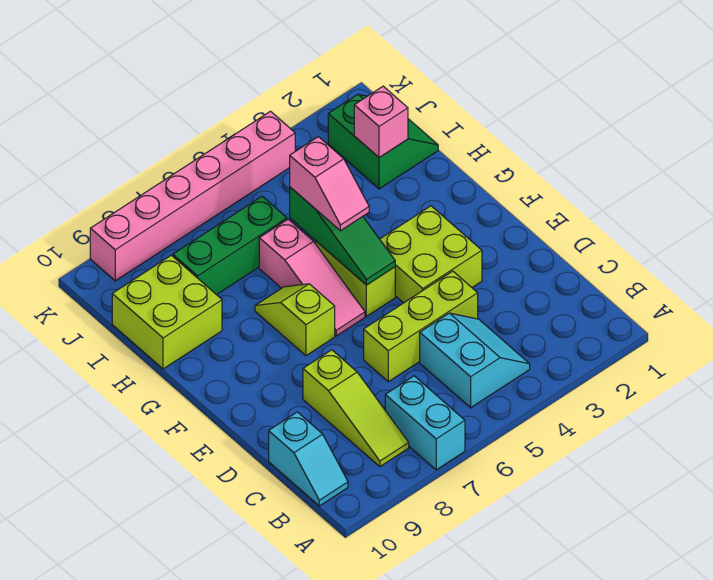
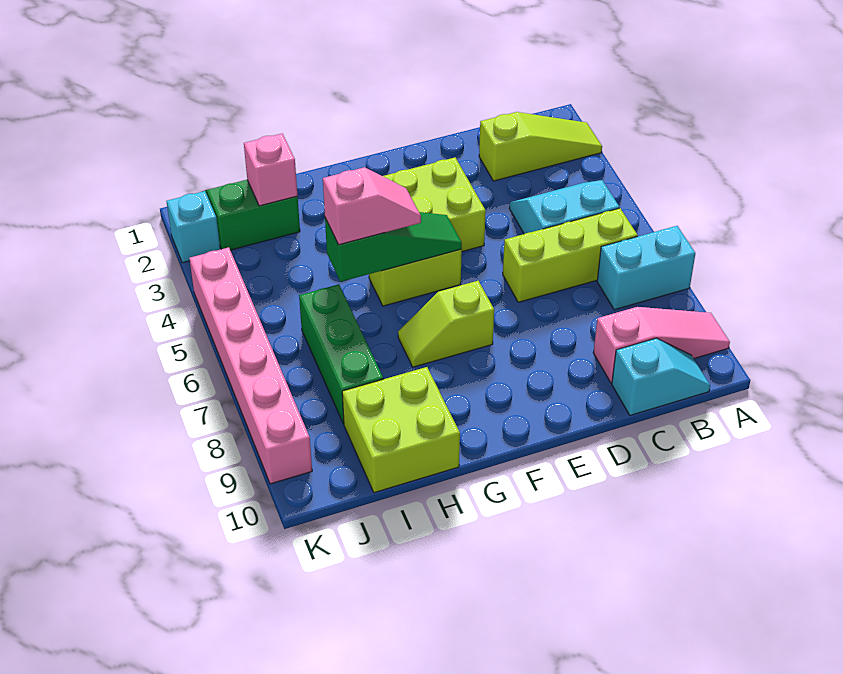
lime slope B8:D8 level 1 top D -> lime slope A2:C2 level 1 top C
lime brick D4:D6 level 1 -> lime brick B6:D6 level 1
pink slope F6:H6 level 1 top H -> pink slope A9:C9 level 1 top C
none -> cyan brick K2 level 1

